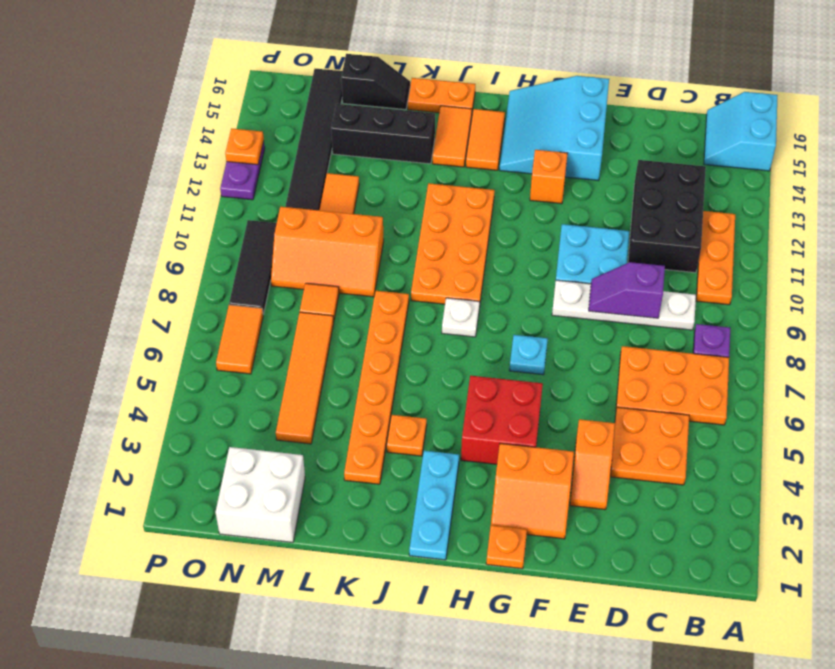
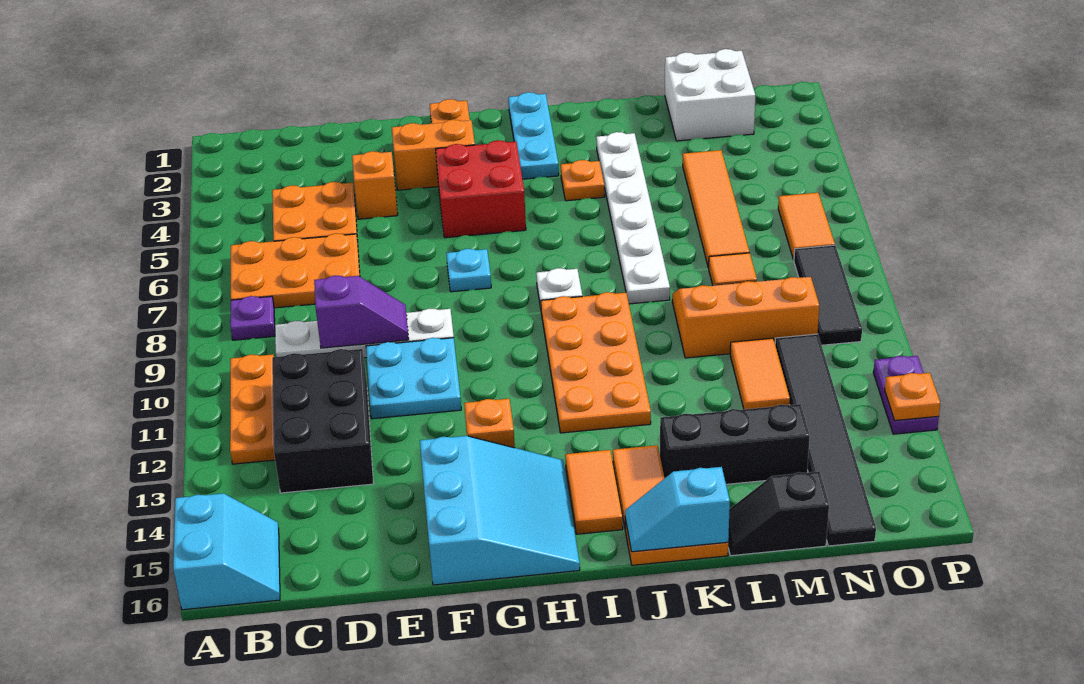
none -> cyan slope J16:K16 level 2 top K
orange plate K3:K8 level 1 -> white plate K3:K8 level 1

